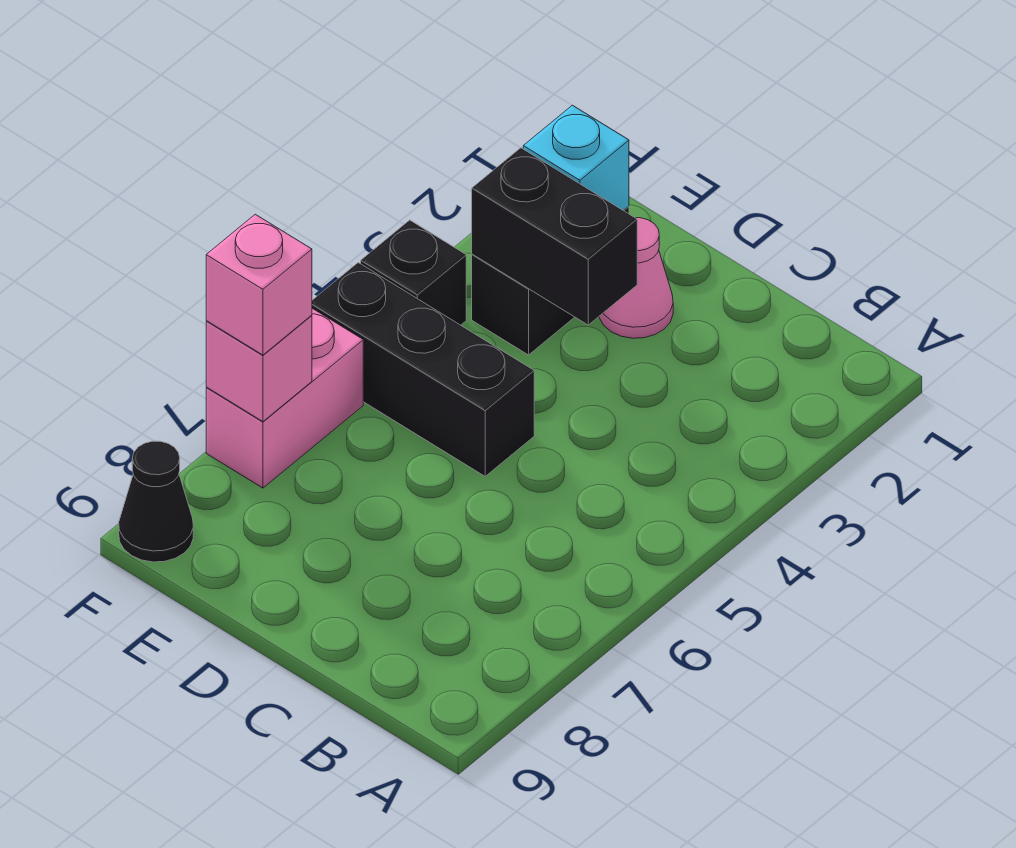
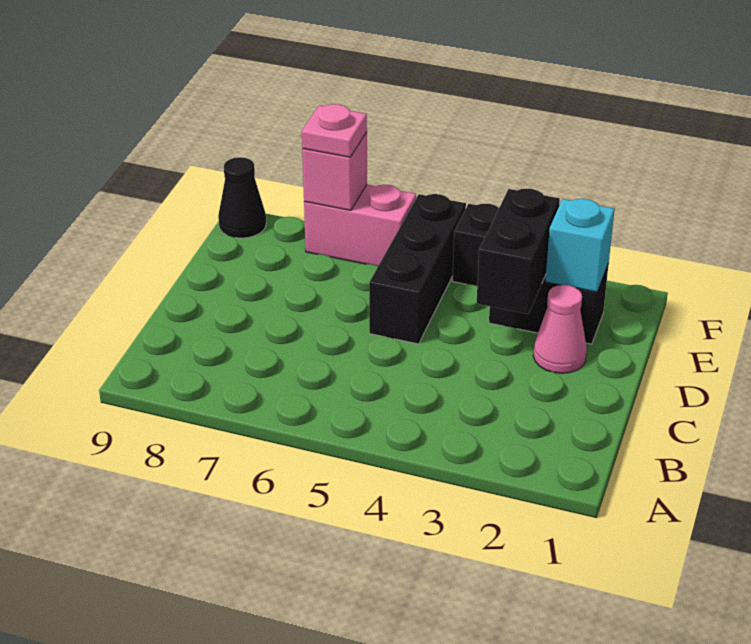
pink brick F7 level 3 -> pink plate F7 level 3

